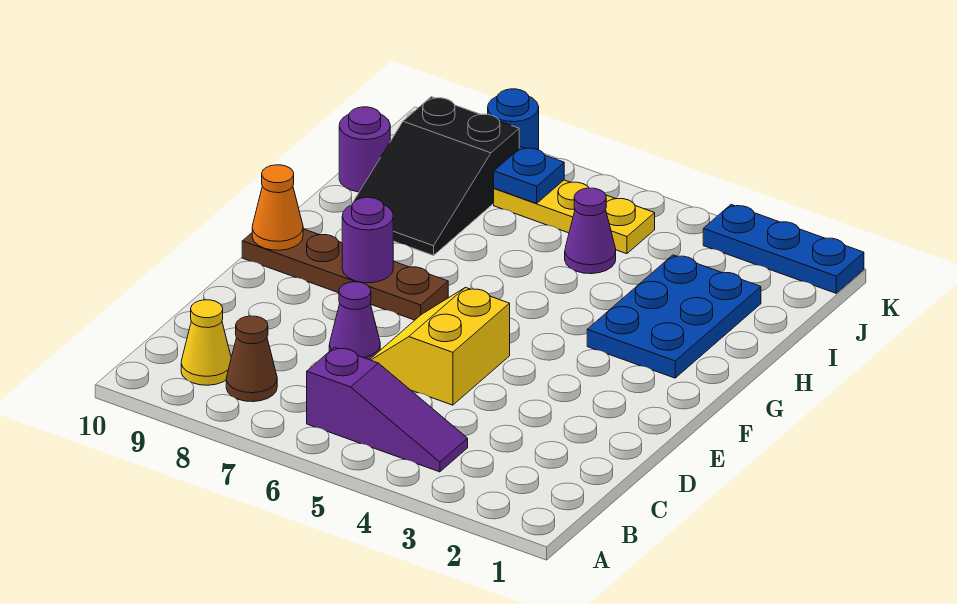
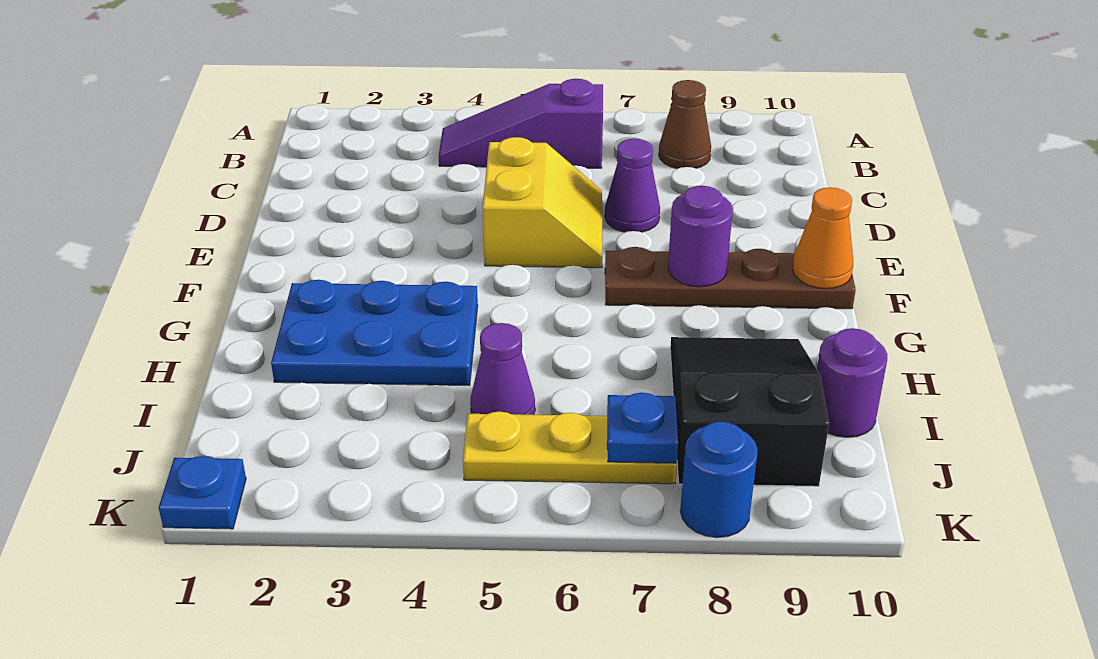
yellow cone B9 level 1 -> none
blue plate G2:I3 level 1 -> blue plate G2:H4 level 1
blue plate K1:K3 level 1 -> blue plate K1 level 1

